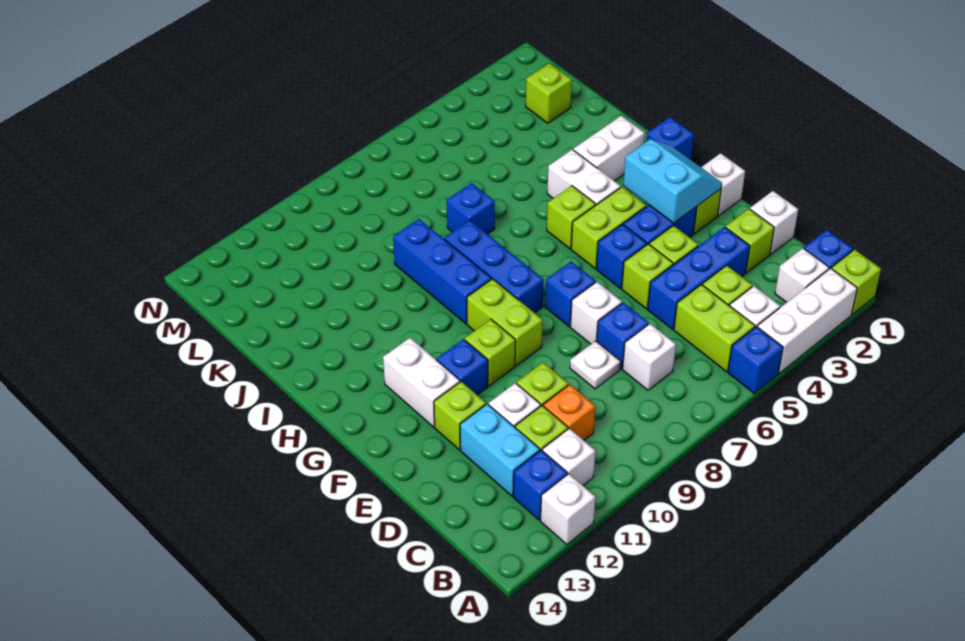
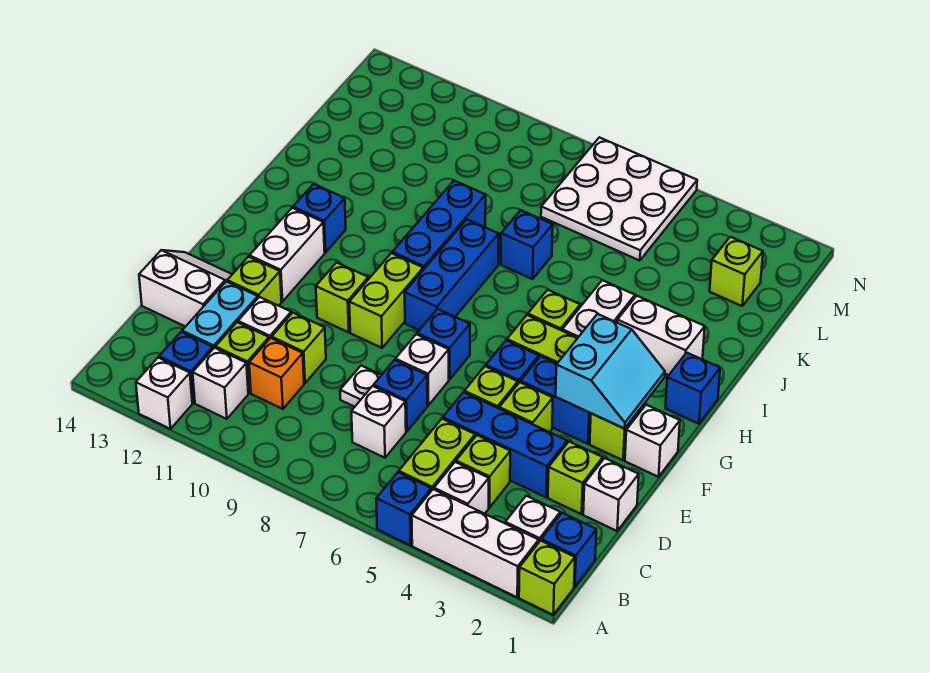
none -> white slope D13:E14 level 1 top D
blue brick F11 level 1 -> blue brick H12 level 1
none -> white plate L5:N7 level 1

